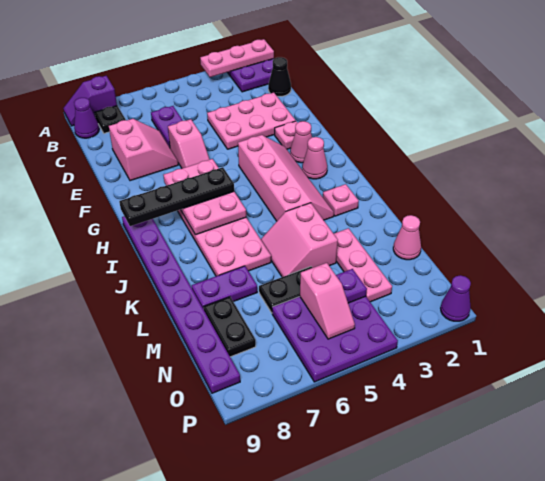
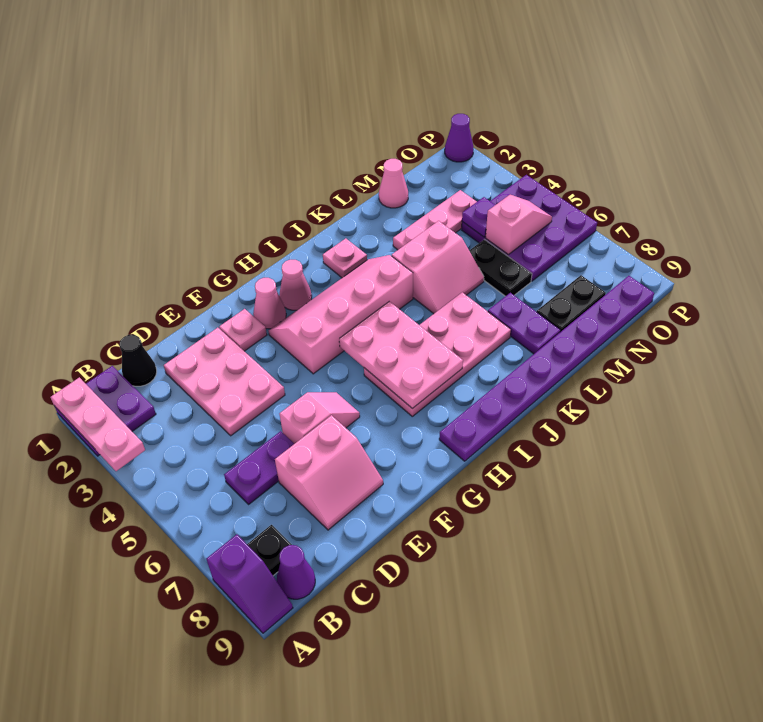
pink slope D7:E8 level 1 top 8 -> pink slope D7:E8 level 1 top 7
pink plate G6:I7 level 2 -> pink plate H5:I7 level 2
black plate H6:H9 level 3 -> none

